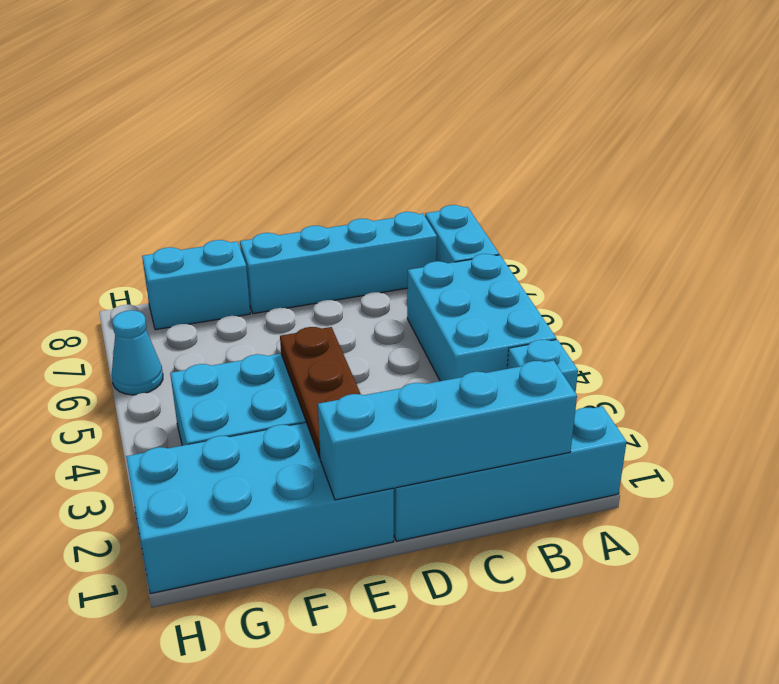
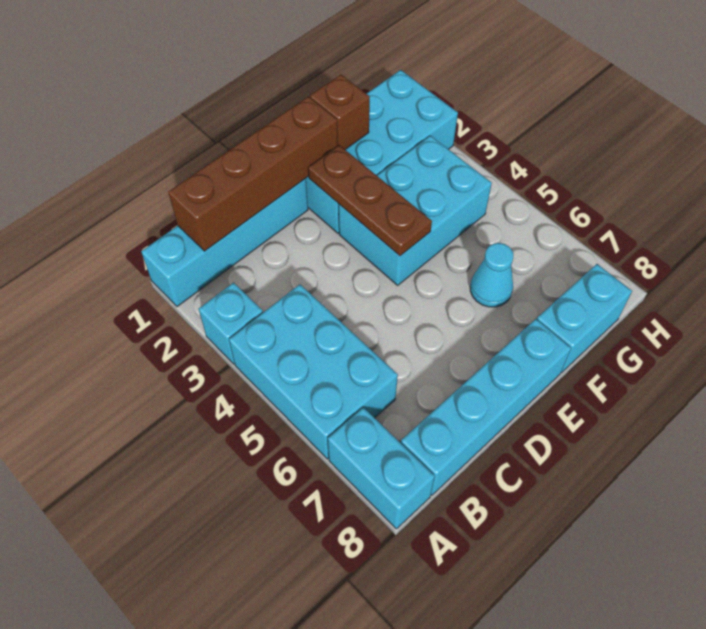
cyan brick B1:E1 level 2 -> brown brick B1:E1 level 2
none -> brown brick F1 level 2
cyan cone H6 level 1 -> cyan cone F6 level 1

